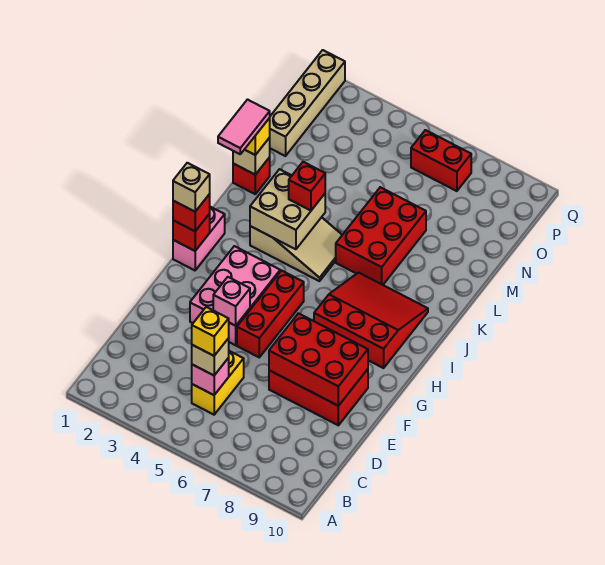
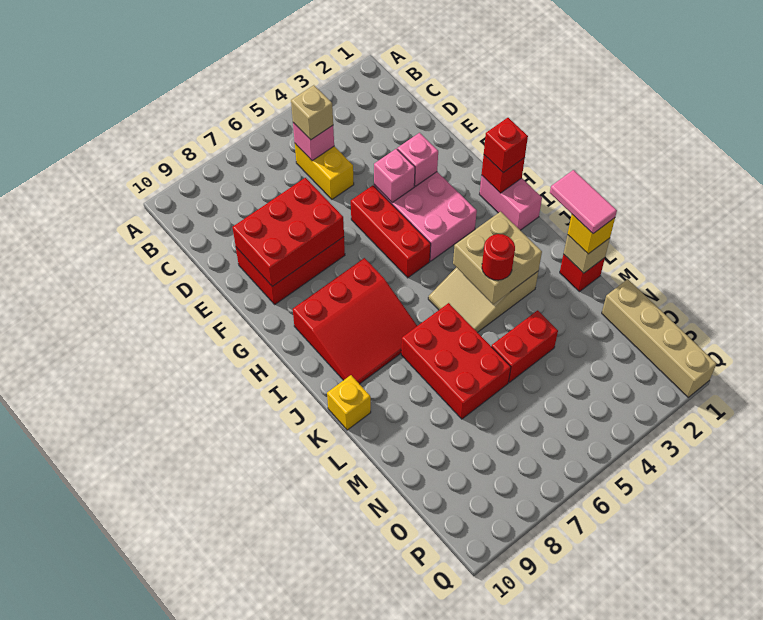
yellow brick C5 level 4 -> yellow brick K10 level 1
none -> pink brick F3 level 2
tan brick H1 level 4 -> none
red brick K4 level 3 -> red round brick K4 level 3
red brick P6:P7 level 1 -> red brick M4:M5 level 1

